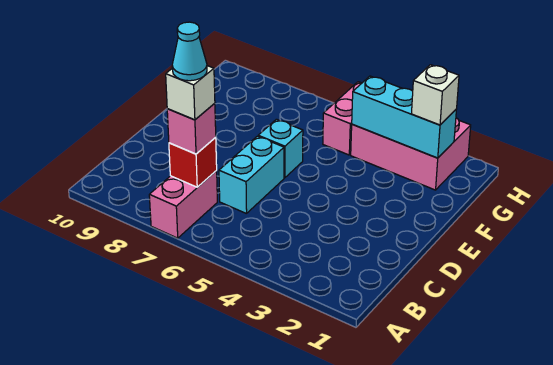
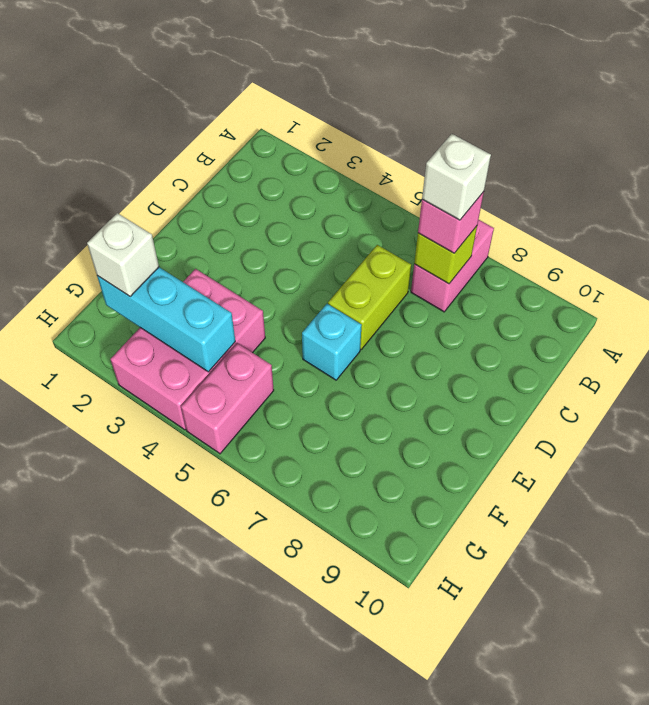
red brick B7 level 2 -> lime brick B7 level 2
cyan cone B7 level 5 -> none
cyan brick C6:D6 level 1 -> lime brick C6:D6 level 1
pink brick G2:H4 level 1 -> pink brick F3:H4 level 1

